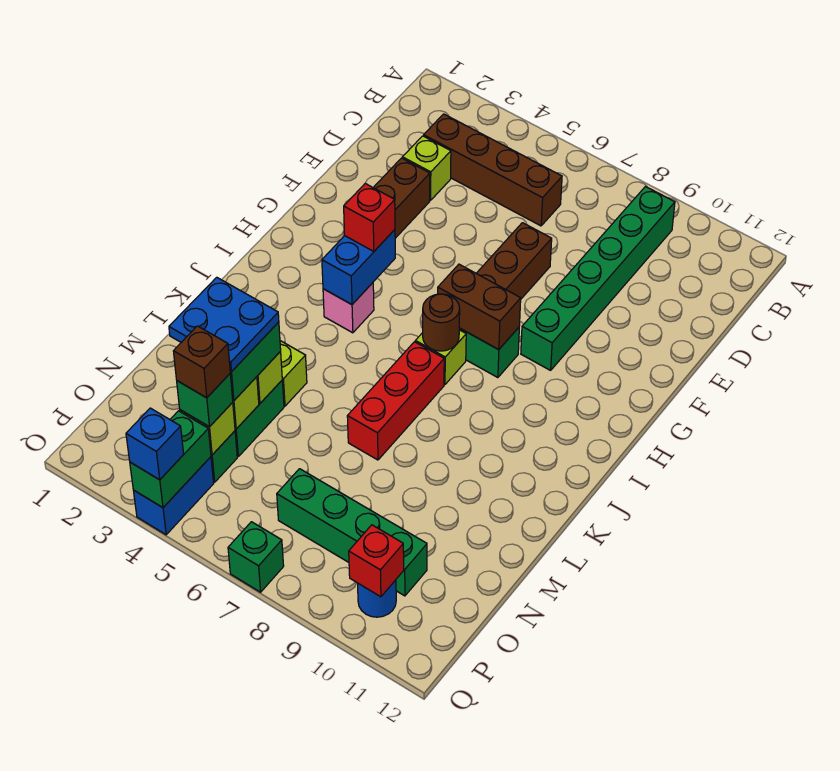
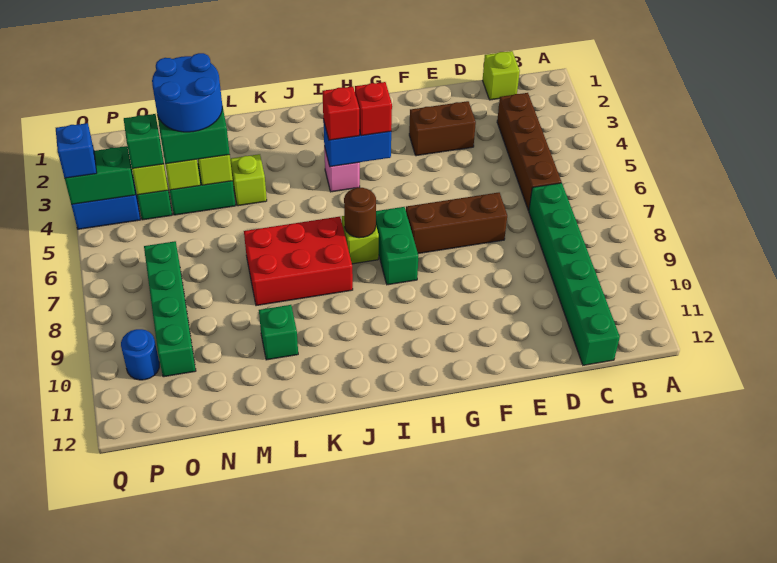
green brick B9:G9 level 1 -> green brick C7:C12 level 1
lime brick D3 level 1 -> lime brick C1 level 1
brown brick H7:H8 level 2 -> none
red brick J7:L7 level 1 -> red brick J7:L8 level 1
blue plate M3:N4 level 4 -> blue round brick M3:N4 level 4
brown brick O4 level 4 -> none
red brick P10 level 2 -> red brick I4 level 3
green brick Q7 level 1 -> green brick L10 level 1

